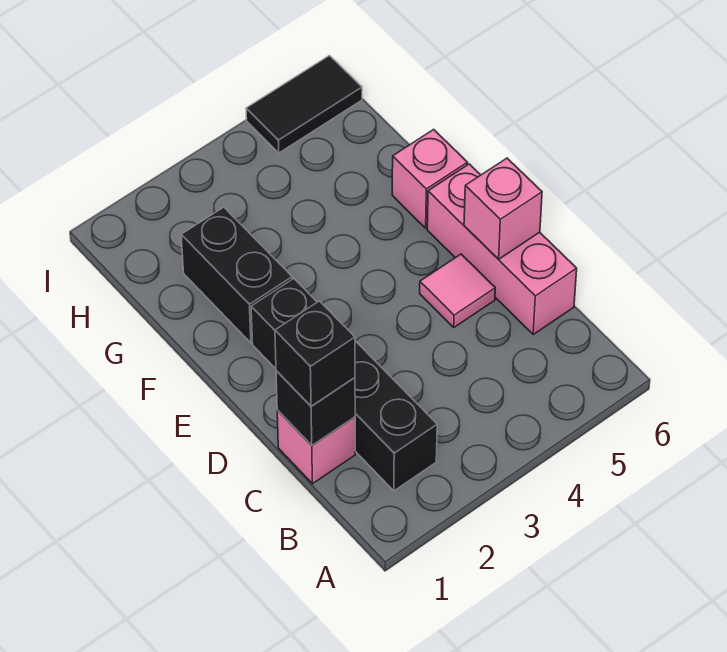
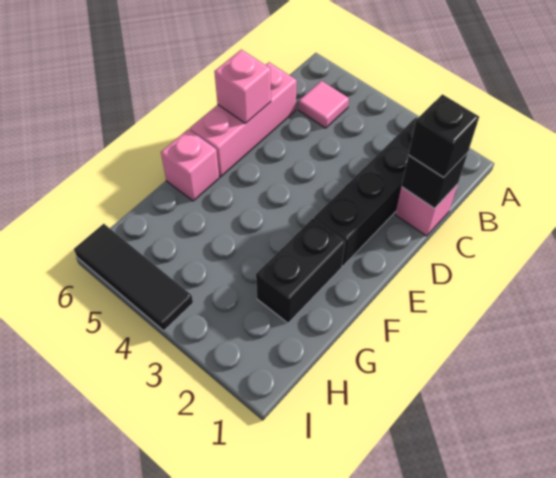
pink tile D5 level 1 -> pink tile B5 level 1
black tile I5:I6 level 1 -> black tile I4:I6 level 1

